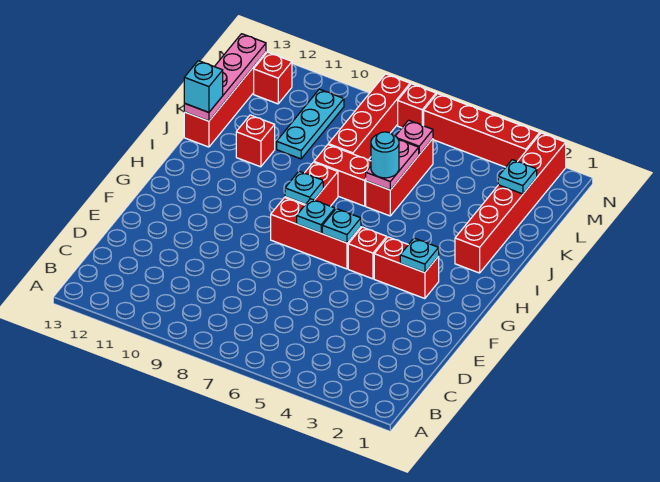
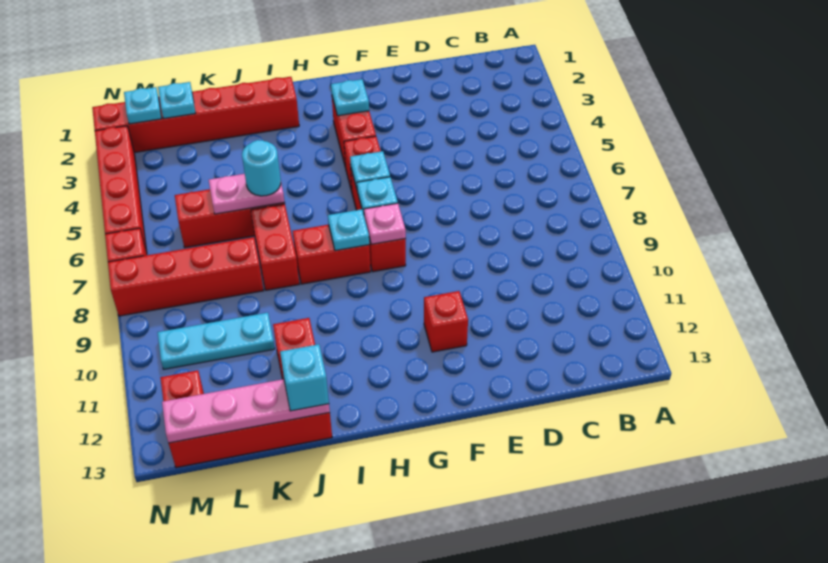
none -> red brick F11 level 1
pink plate L6 level 2 -> pink plate G8 level 2
none -> cyan plate M2 level 2

